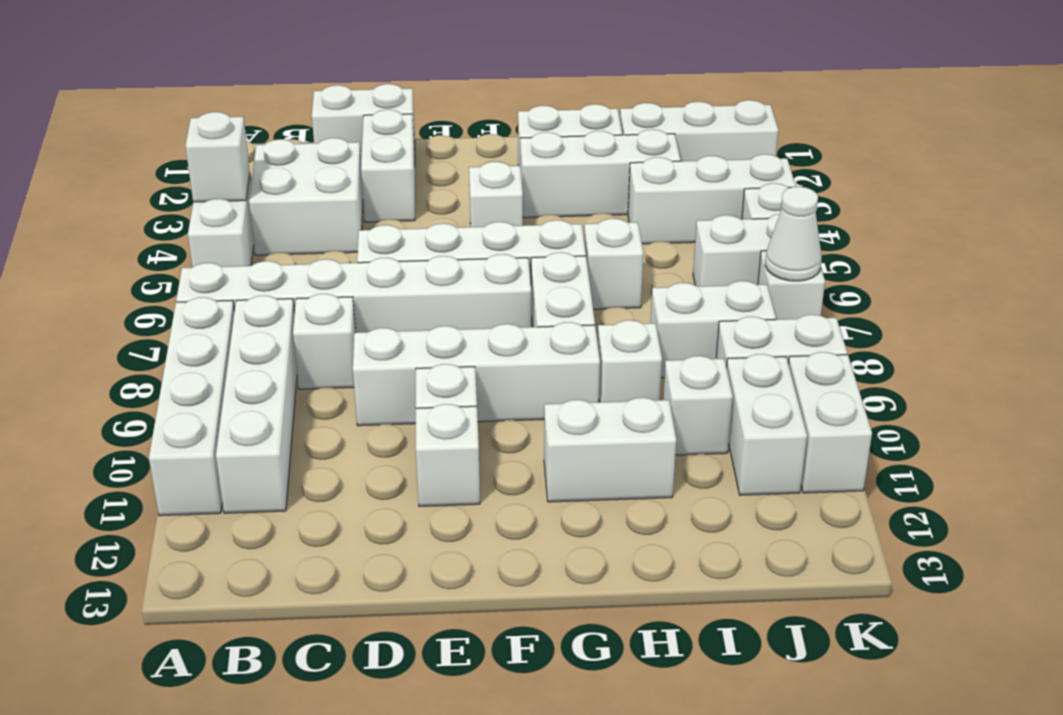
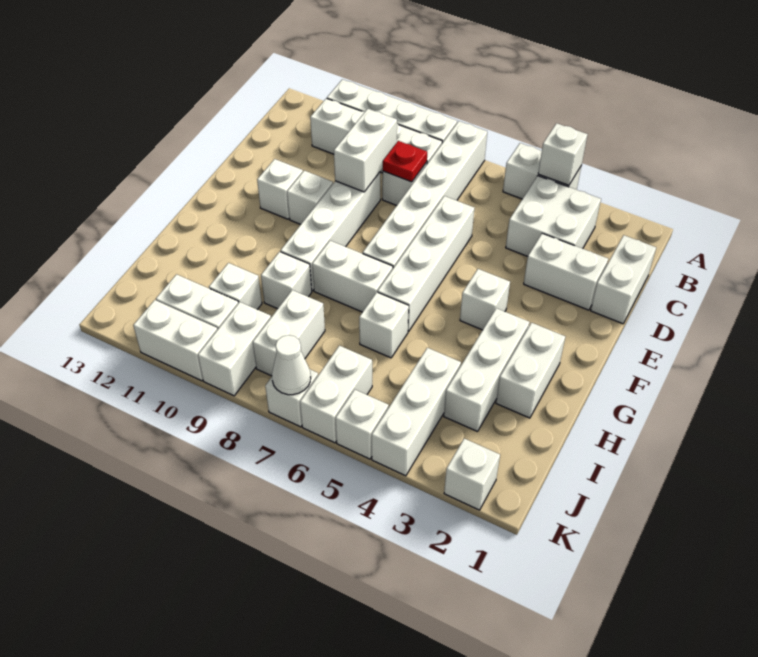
none -> red plate C8 level 2
white brick G11:H11 level 1 -> white brick C9:D9 level 2
white brick I2:K2 level 1 -> white brick K2 level 1

